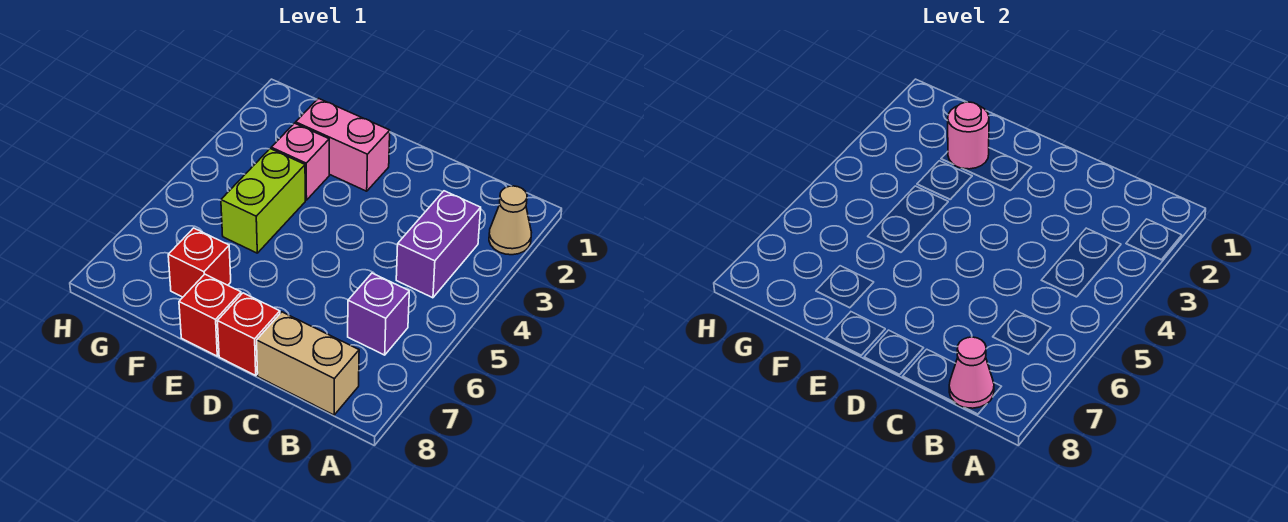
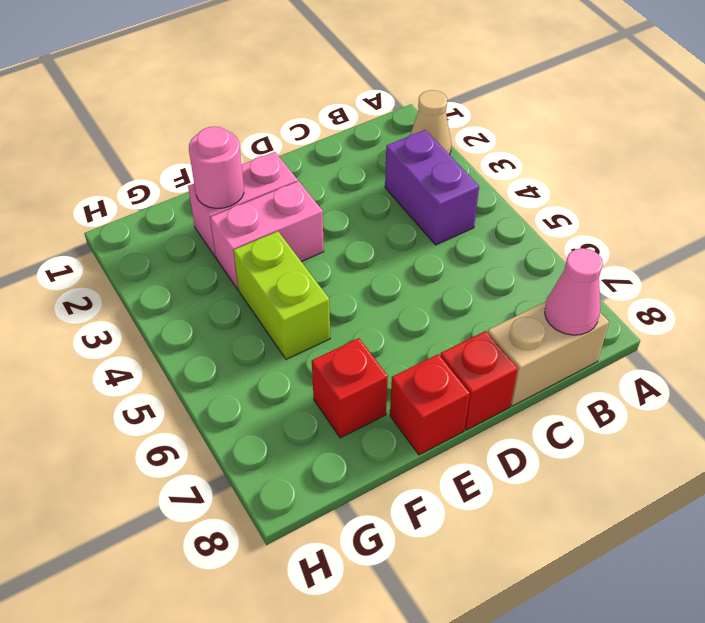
purple brick B6 level 1 -> none
pink brick F3 level 1 -> pink brick E3:F3 level 1

